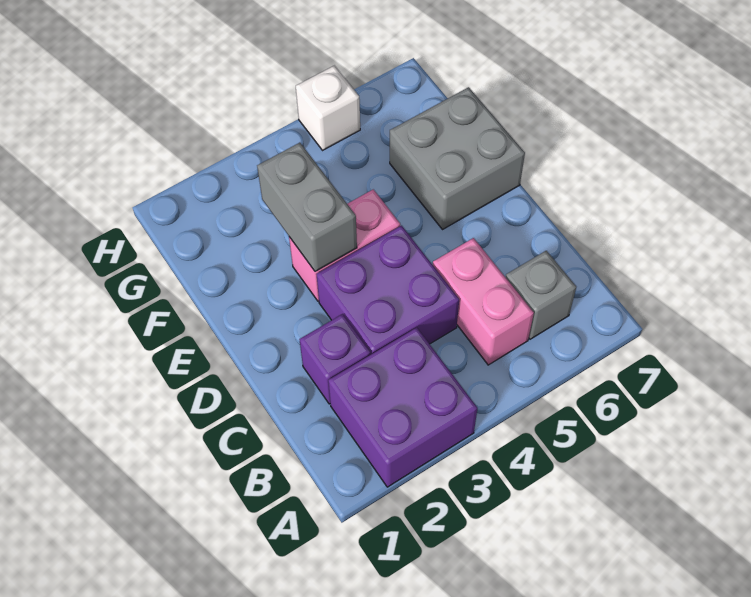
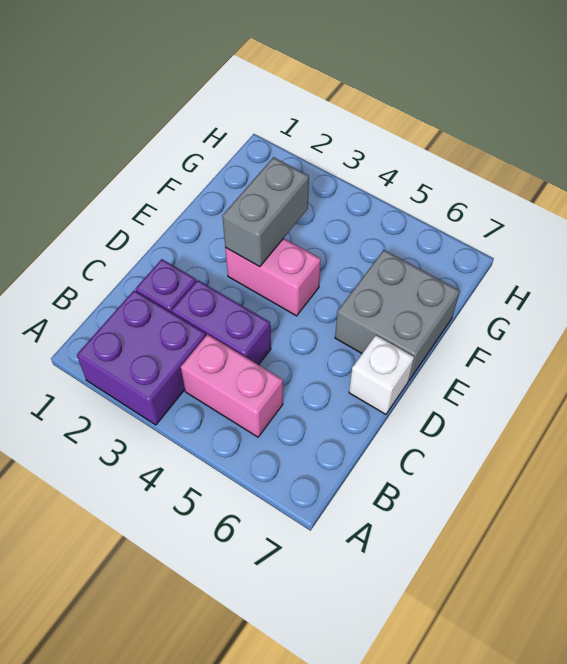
pink brick B5:C5 level 1 -> pink brick B4:B5 level 1
grey brick B6 level 1 -> none
purple brick C3:D4 level 1 -> purple brick C3:C4 level 1
white brick H5 level 1 -> white brick D7 level 1

